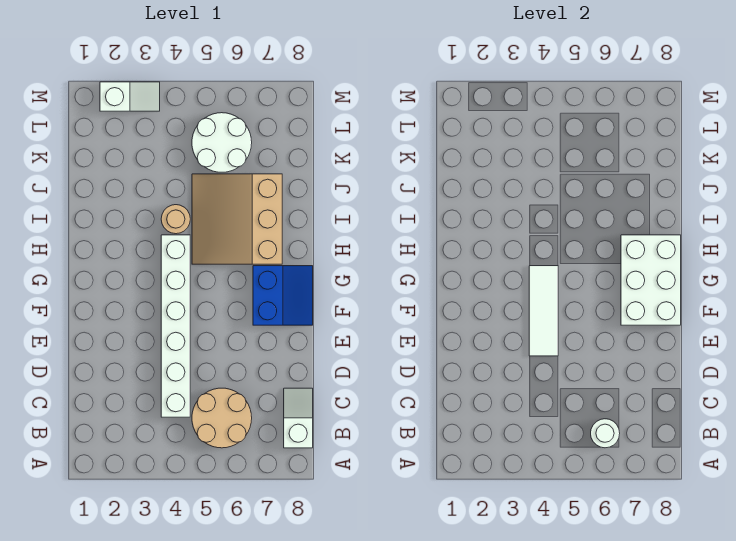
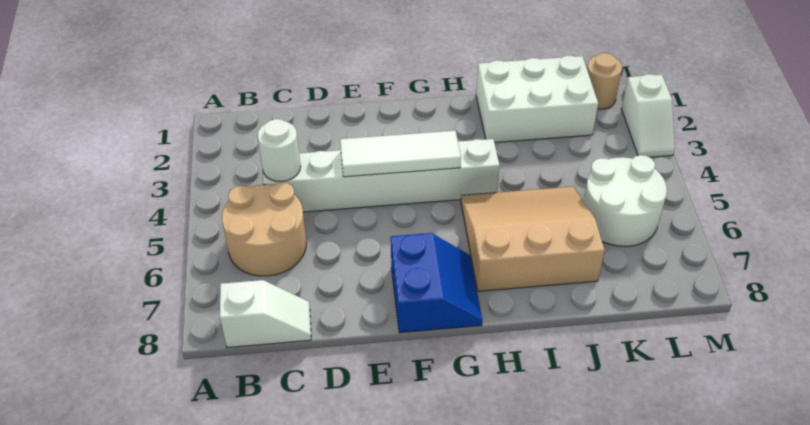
white round brick B6 level 2 -> white round brick C4 level 2
blue slope F7:G8 level 1 top 7 -> blue slope F7:G8 level 1 top F
white brick F7:H8 level 2 -> white brick I1:K2 level 1
tan round brick I4 level 1 -> tan round brick L1 level 1

